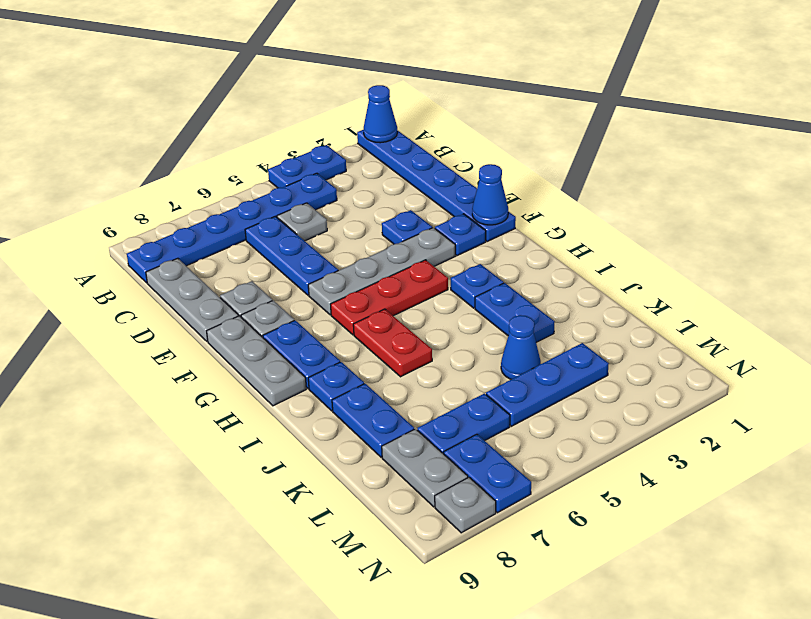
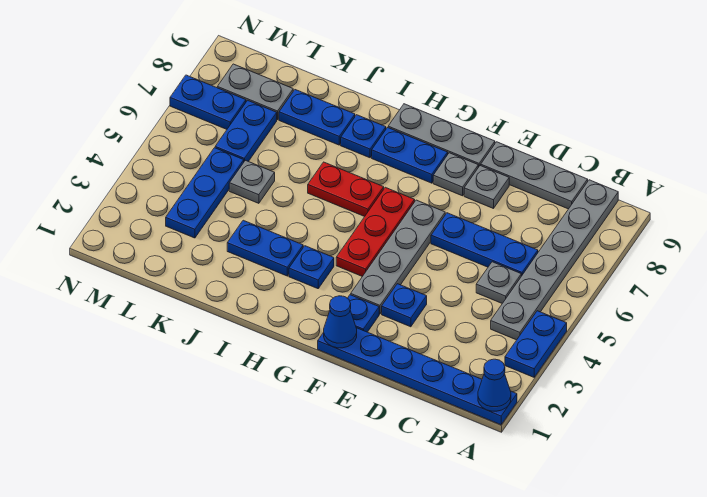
blue plate B4:B9 level 1 -> grey plate B4:B9 level 1
blue cone K4 level 1 -> none
grey plate N8 level 1 -> grey plate K5 level 1

